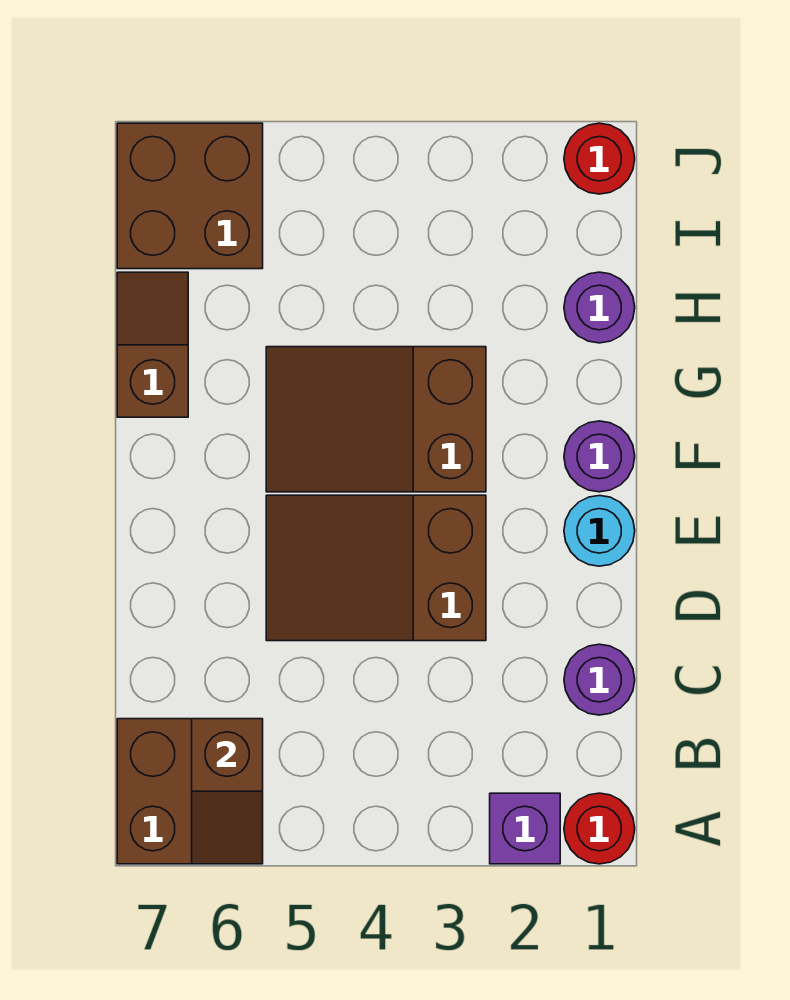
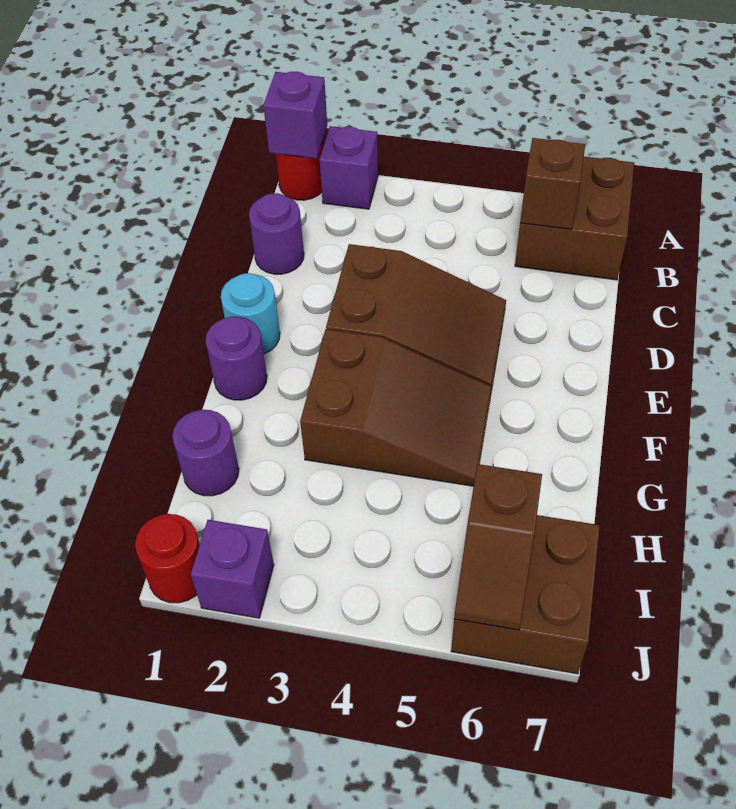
none -> purple brick A1 level 2
brown slope G7:H7 level 1 top G -> brown slope I6:J6 level 2 top I
none -> purple brick J2 level 1

